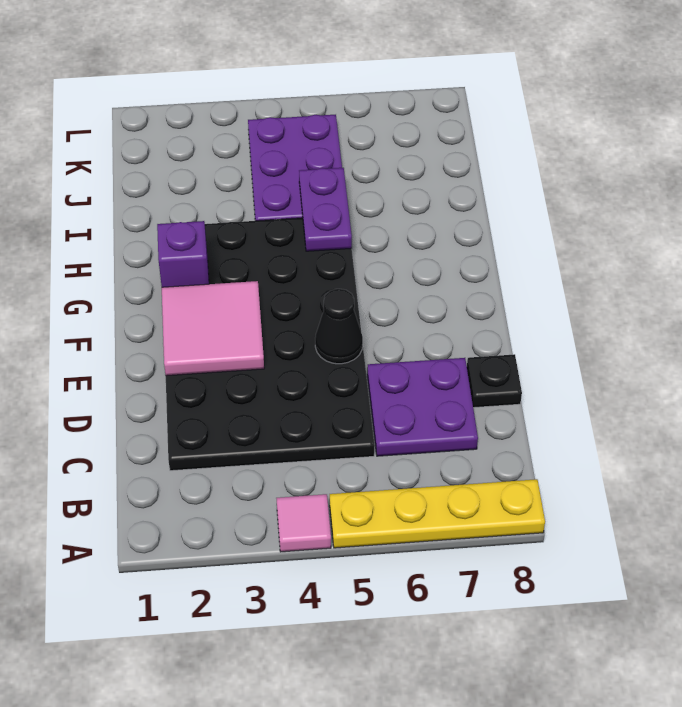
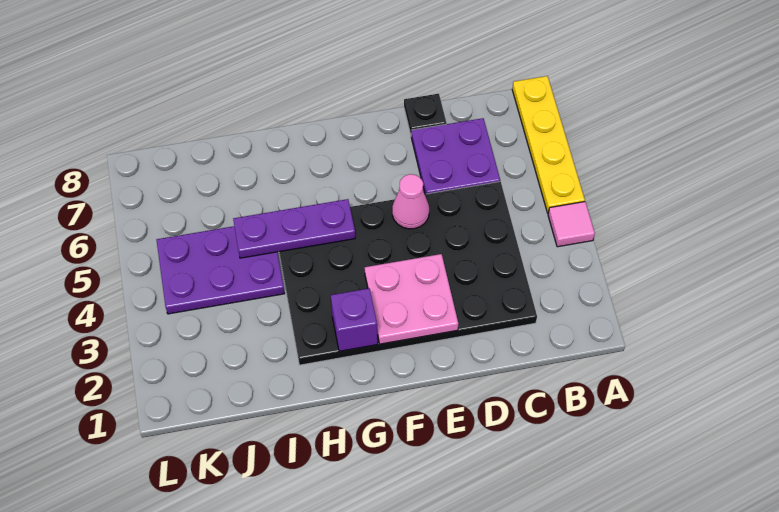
pink tile E2:F3 level 2 -> pink plate E2:F3 level 2
black cone E5 level 2 -> pink cone E5 level 2
purple plate H5:I5 level 2 -> purple plate G5:I5 level 2

